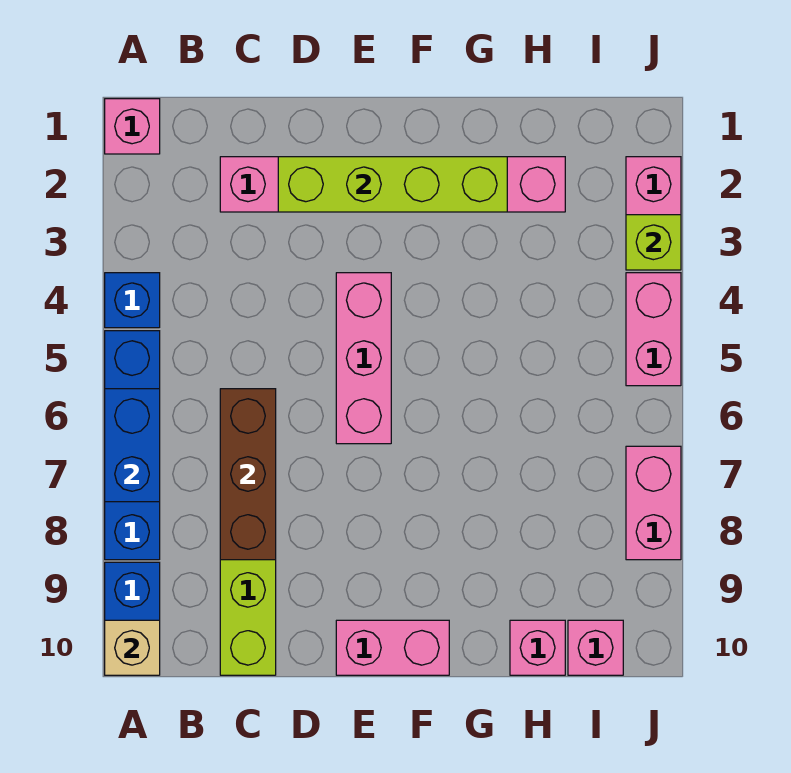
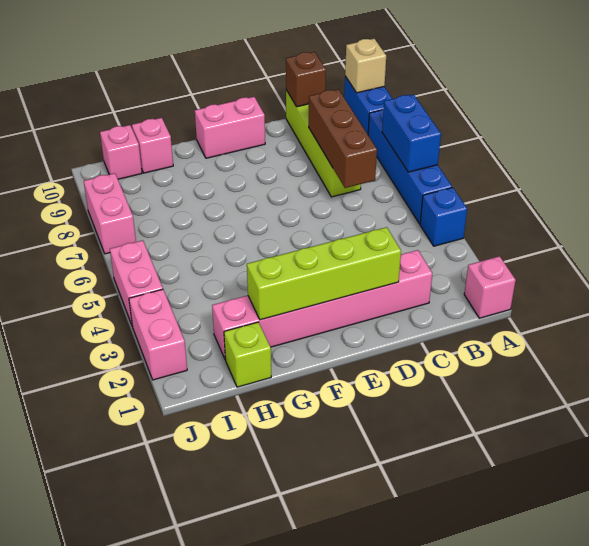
none -> brown brick C10 level 2
pink brick E4:E6 level 1 -> none
lime brick J3 level 2 -> lime brick H1 level 1

